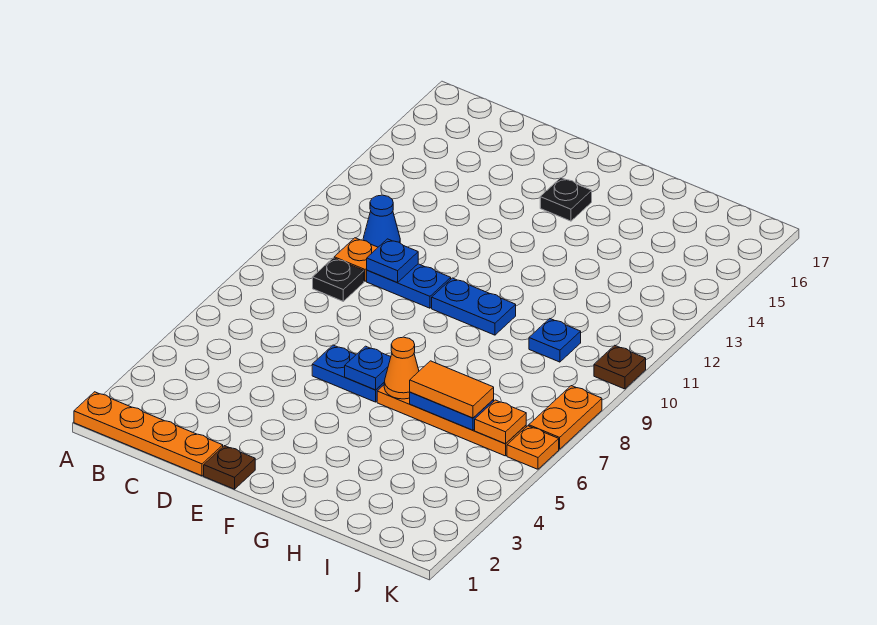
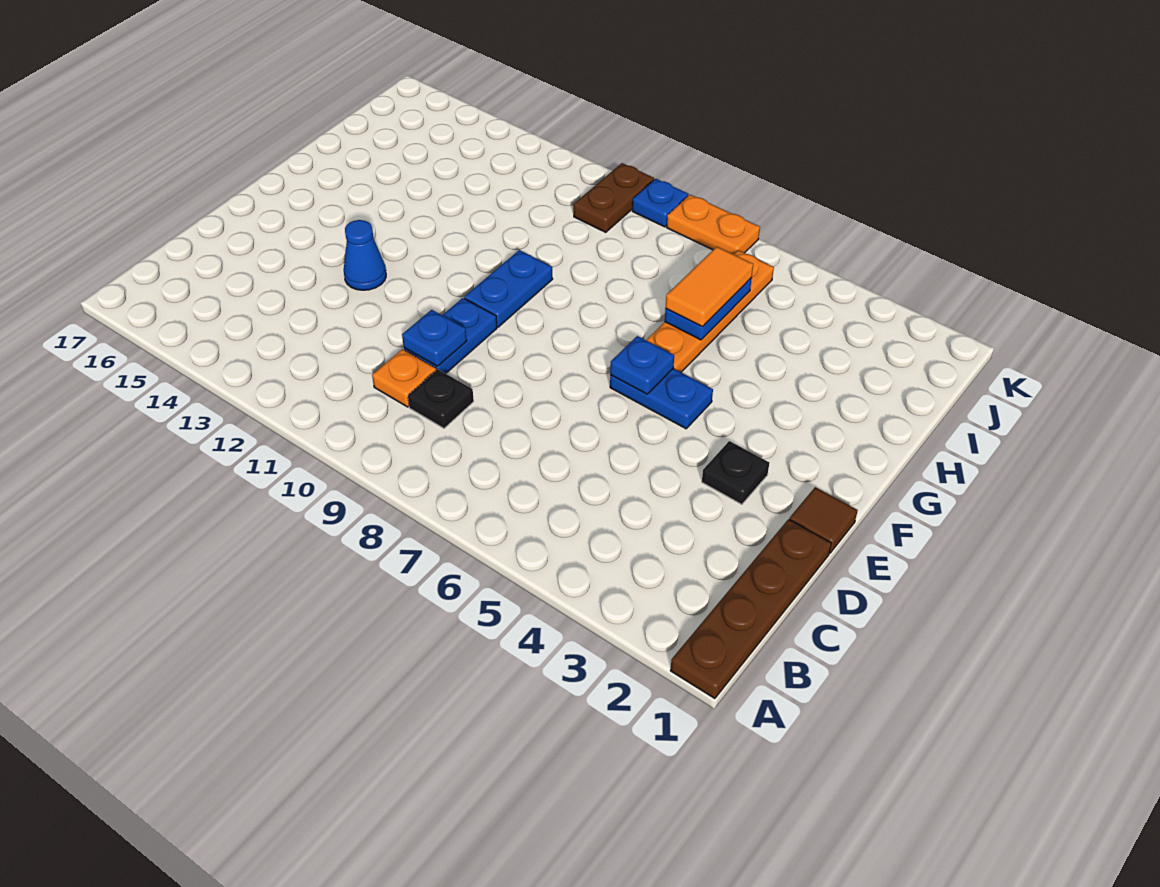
orange plate A1:D1 level 1 -> brown plate A1:D1 level 1
blue cone C11 level 1 -> blue cone E13 level 1
brown plate E1 level 1 -> brown tile E1 level 1
blue plate E6:F6 level 1 -> blue plate F5:F6 level 1
black plate F15 level 1 -> black plate E3 level 1
orange cone G6 level 2 -> none
blue plate I10 level 1 -> blue plate K9 level 1
orange plate J6 level 2 -> none
orange plate K6 level 1 -> none
brown plate K10 level 1 -> brown plate J10:K10 level 1

